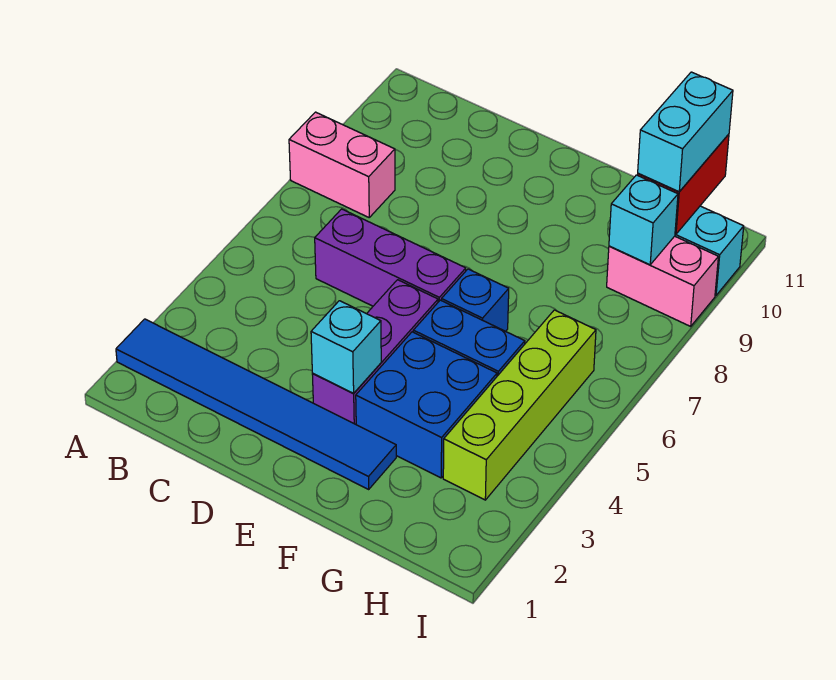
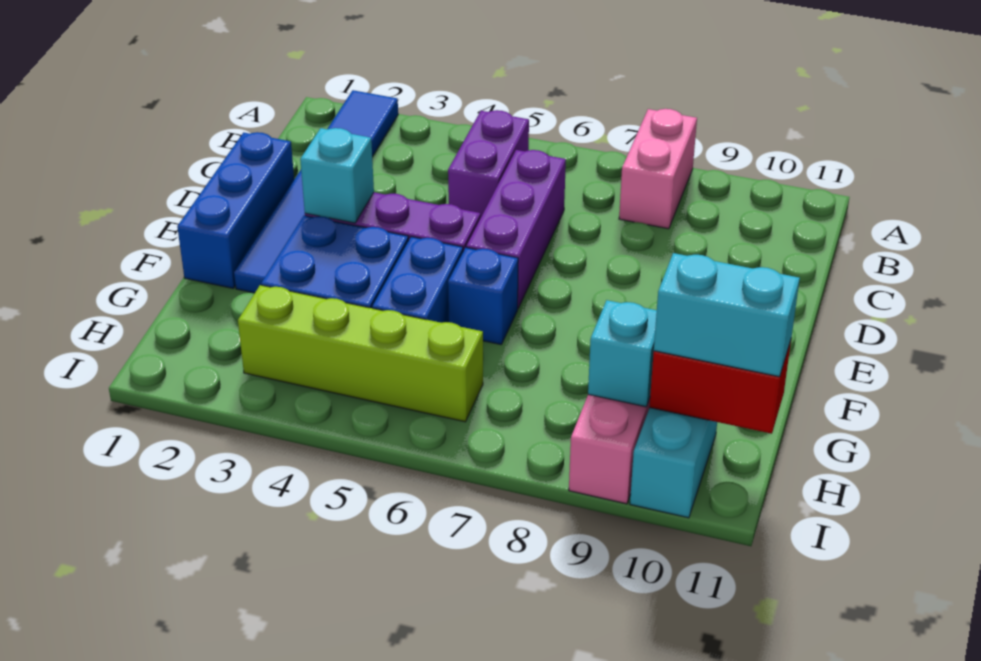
none -> purple brick B5:C5 level 1
none -> blue brick D1:F1 level 1

